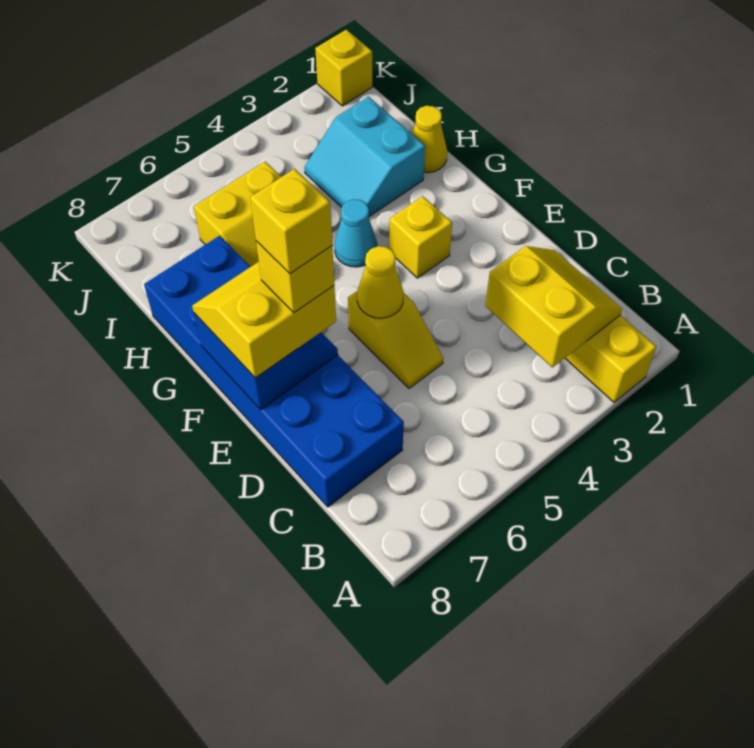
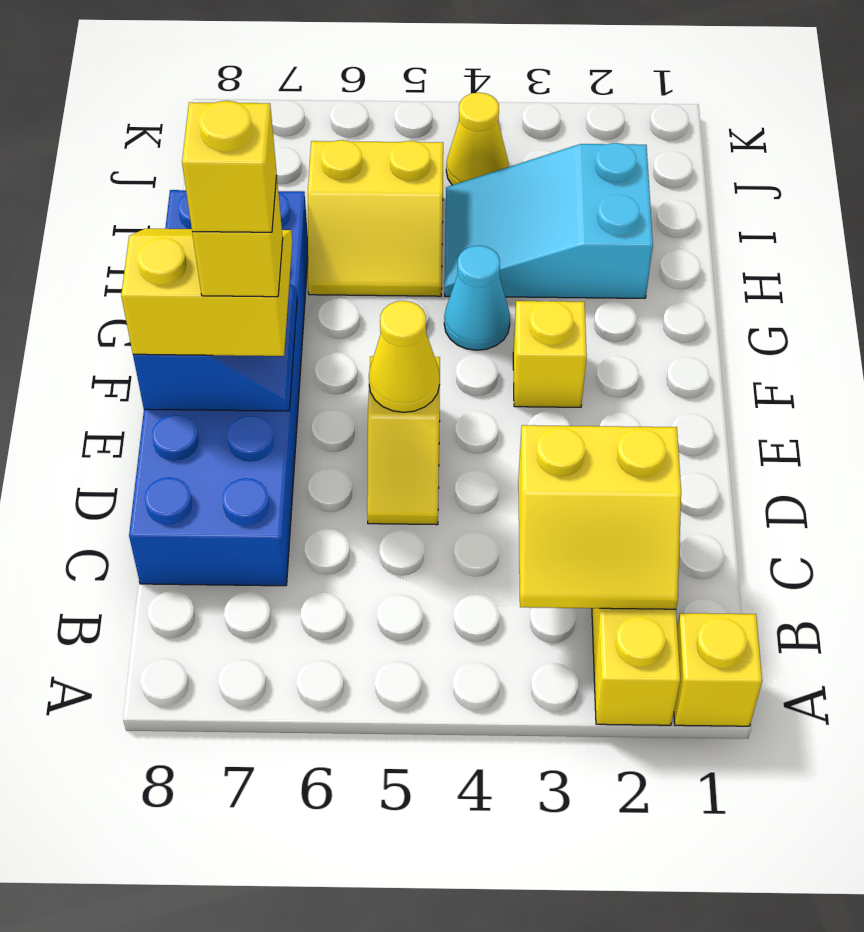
yellow slope B2:C3 level 2 top 3 -> yellow slope B2:C3 level 2 top C
yellow cone H1 level 1 -> yellow cone J4 level 1
cyan slope H2:I3 level 1 top 2 -> cyan slope H2:I4 level 1 top 2
yellow brick K1 level 1 -> yellow brick A1 level 1

